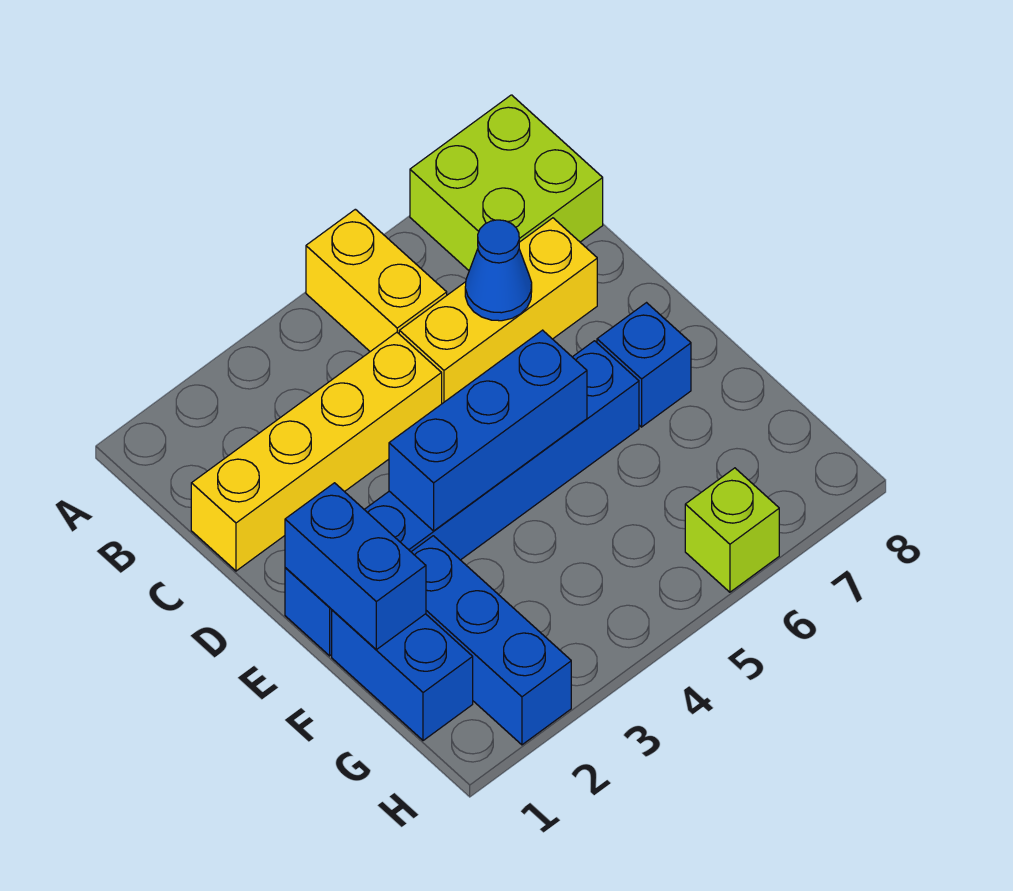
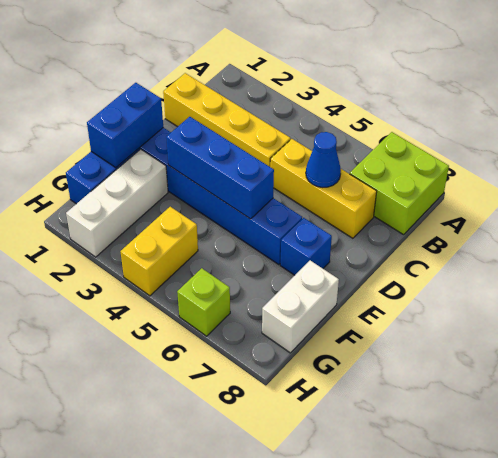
yellow brick A5:B5 level 1 -> yellow brick G4:H4 level 1
blue brick F2:H2 level 1 -> white brick F2:H2 level 1
none -> white brick F8:G8 level 1

